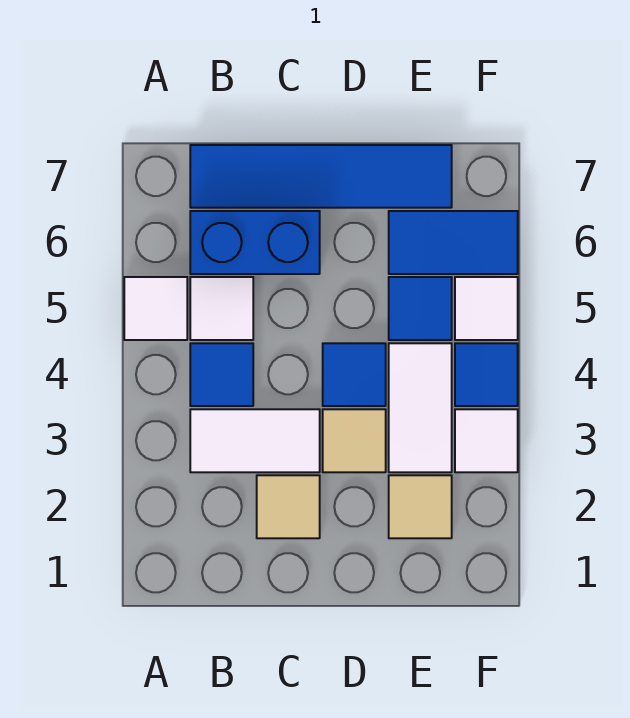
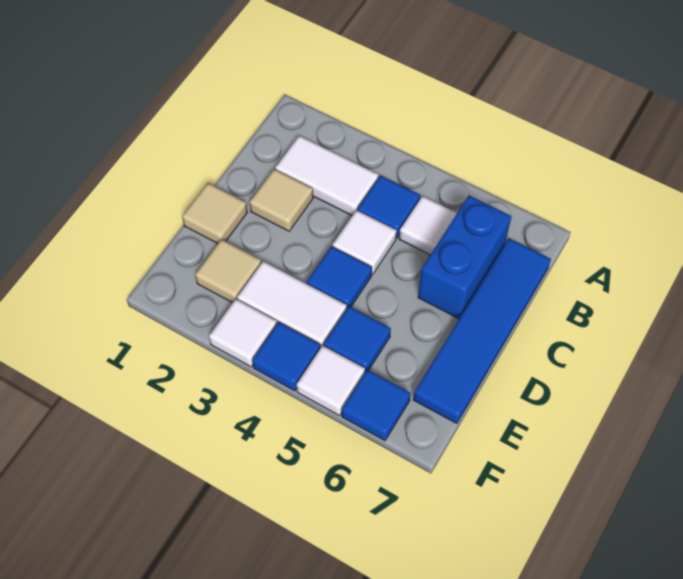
white tile A5 level 1 -> white tile C4 level 1
white tile B3:C3 level 1 -> white tile B2:B3 level 1
tan tile D3 level 1 -> tan tile D1 level 1
blue tile E6:F6 level 1 -> blue tile F6 level 1

